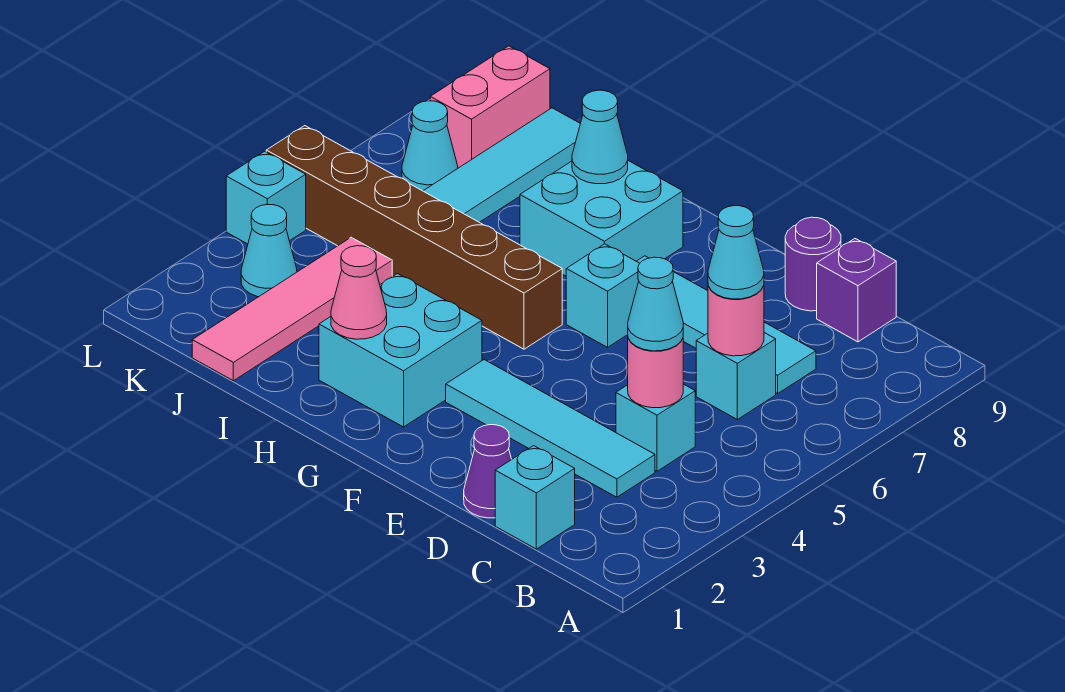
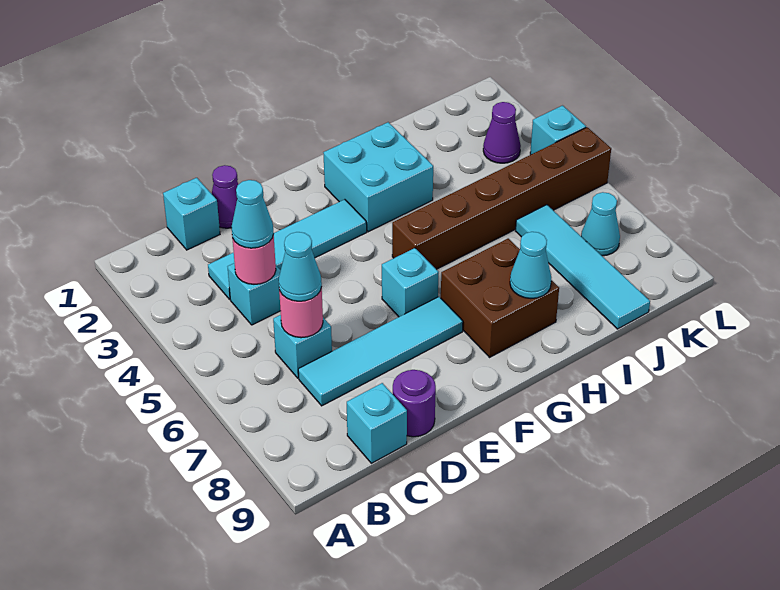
purple brick C9 level 1 -> cyan brick C9 level 1
cyan brick G7:H8 level 1 -> brown brick G7:H8 level 1
pink cone H2 level 2 -> none
pink tile J1:J4 level 1 -> none
cyan cone K3 level 1 -> purple cone K3 level 1
pink brick K8:K9 level 1 -> none

